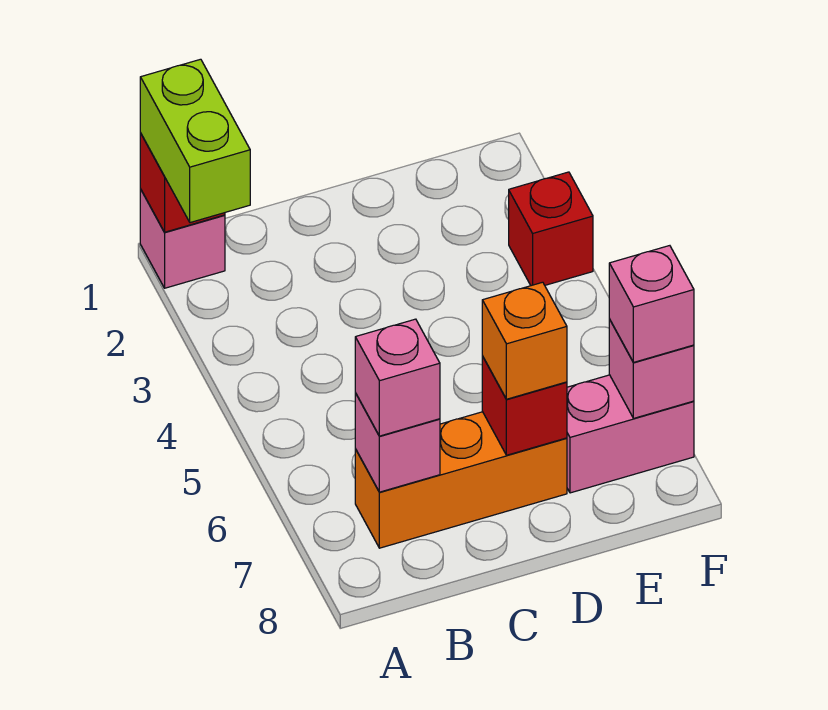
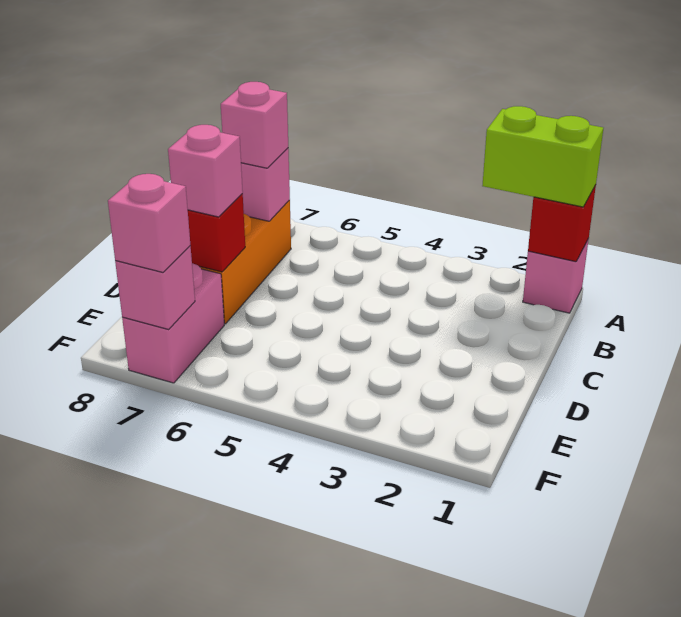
orange brick D7 level 3 -> pink brick D7 level 3
red brick F3 level 1 -> none

